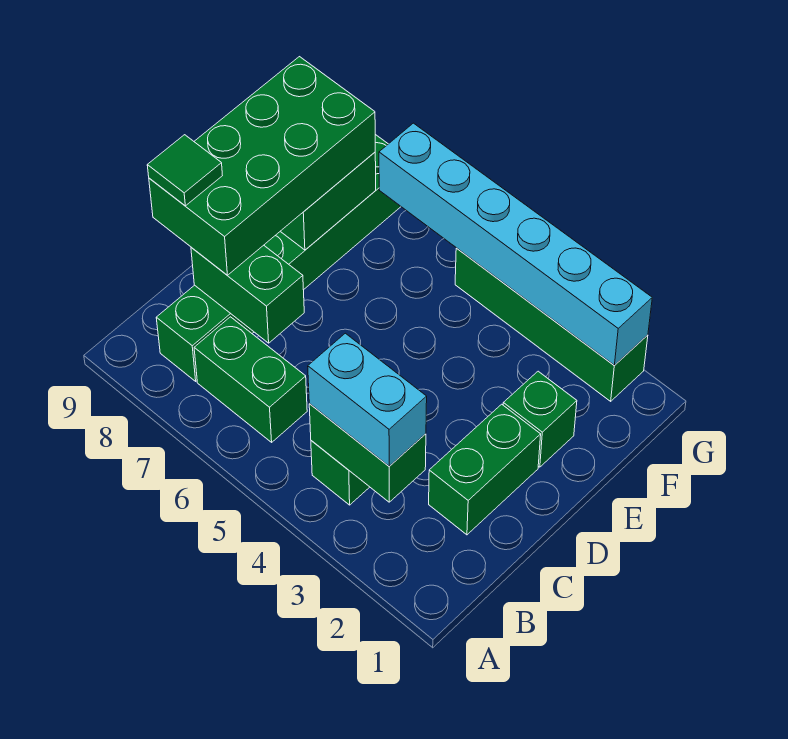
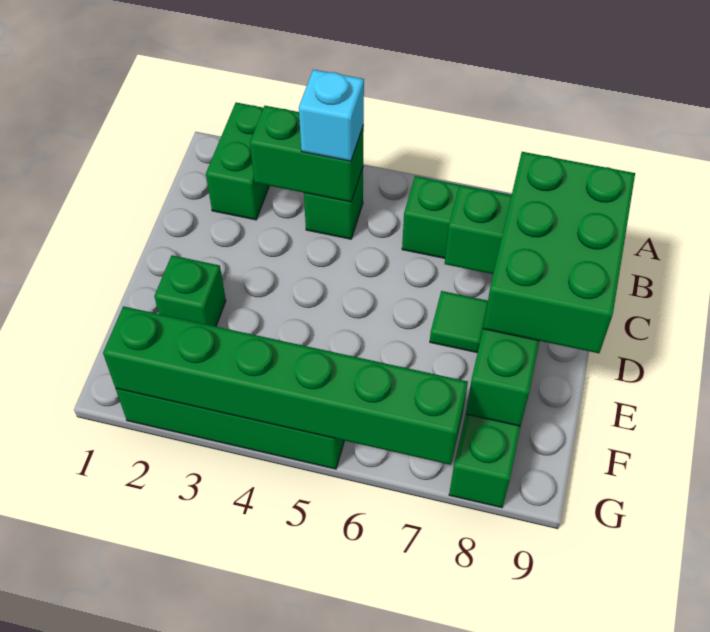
cyan brick B3:B4 level 3 -> cyan brick B4 level 3
green brick C2:D2 level 1 -> green brick A2:B2 level 1
green brick C8:F9 level 3 -> green brick C8:E9 level 3
green tile C9 level 4 -> green tile D7 level 1
cyan brick G2:G7 level 2 -> green brick G2:G7 level 2

